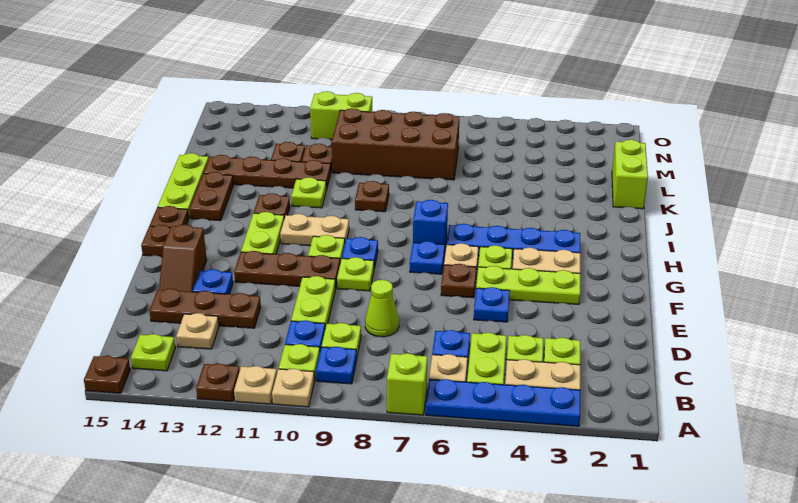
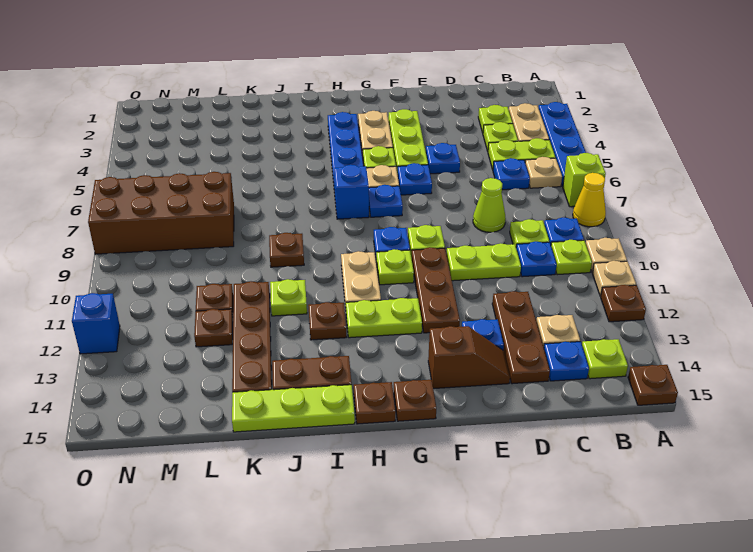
none -> yellow cone A8 level 1
none -> blue plate C14 level 1
brown plate F6 level 1 -> blue plate F6 level 1
lime brick K1:L1 level 1 -> none
brown brick L7:M10 level 1 -> brown brick L7:O8 level 1
lime brick N10:N11 level 1 -> none
none -> blue brick O12 level 1

